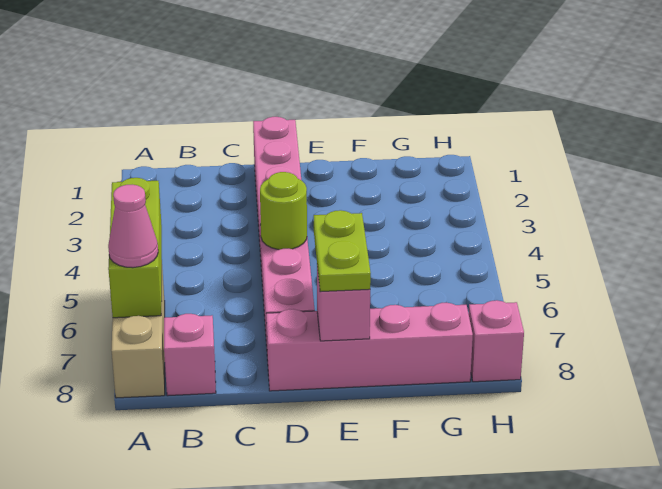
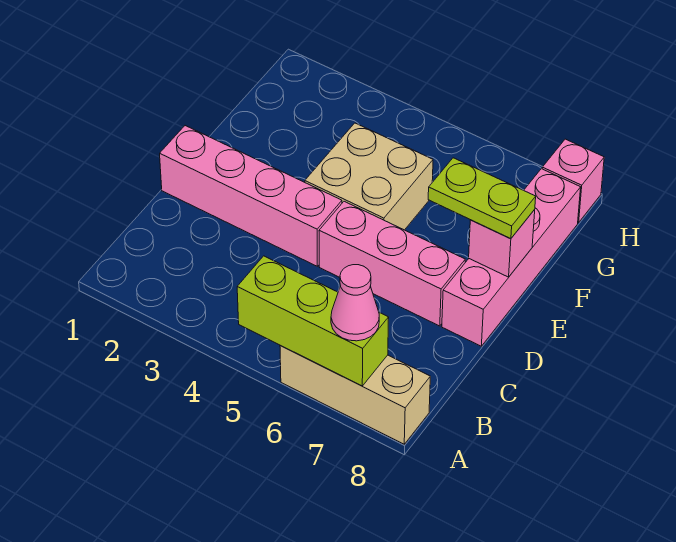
pink brick B8 level 1 -> none
lime round brick D5 level 2 -> none
none -> tan brick E4:F5 level 1

